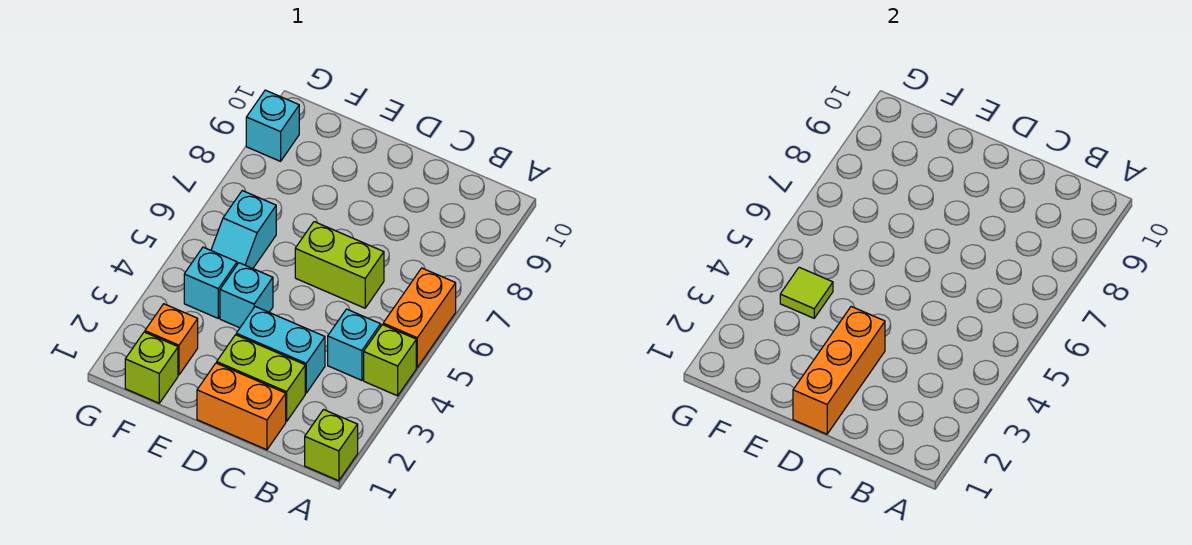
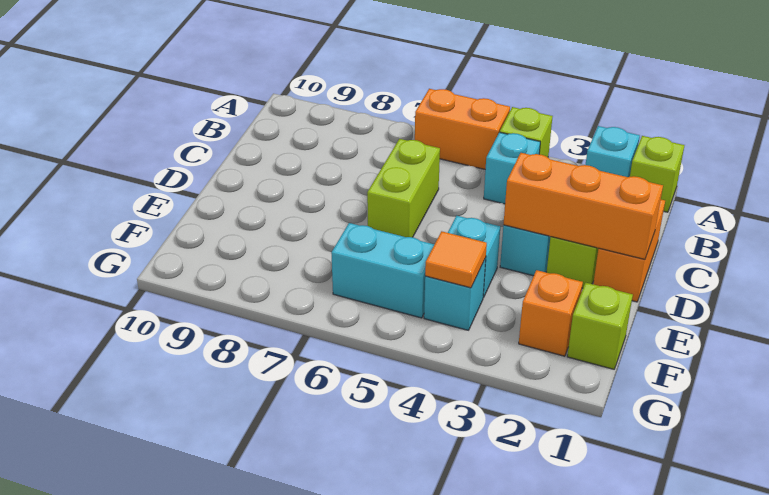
lime tile F4 level 2 -> orange tile F4 level 2
cyan slope F5:F6 level 1 top 6 -> cyan brick F5:F6 level 1
cyan brick G9 level 1 -> cyan brick A2 level 1

